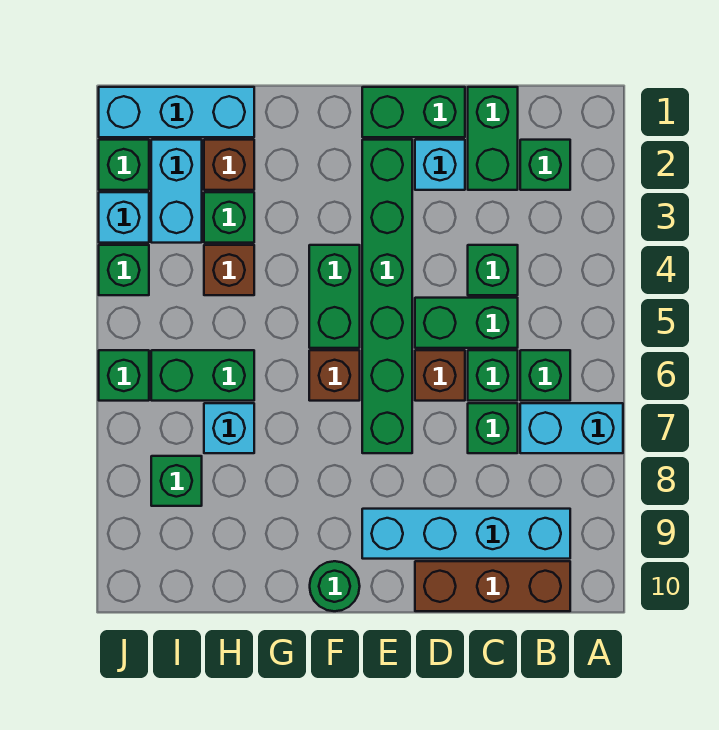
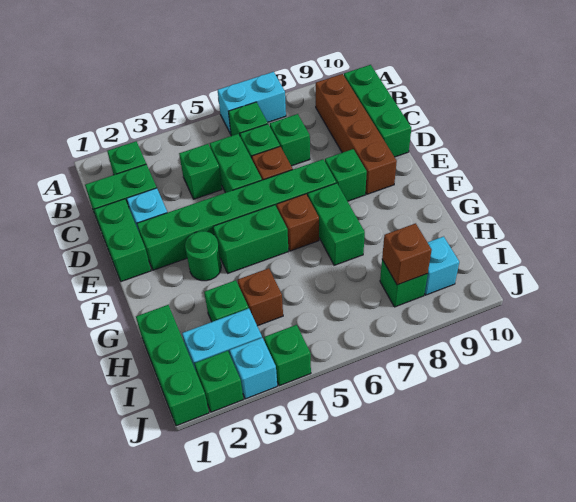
cyan brick A7:B7 level 1 -> cyan brick A6:A7 level 1
cyan brick B9:E9 level 1 -> brown brick B9:E9 level 1
brown brick B10:D10 level 1 -> green brick B10:D10 level 1
green round brick F10 level 1 -> green round brick F3 level 1
cyan brick H1:J1 level 1 -> green brick H1:J1 level 1
brown brick H2 level 1 -> brown brick I8 level 2
green brick H6:I6 level 1 -> green brick F7:G7 level 1
cyan brick H7 level 1 -> cyan brick I9 level 1
green brick J6 level 1 -> green brick E8 level 1

